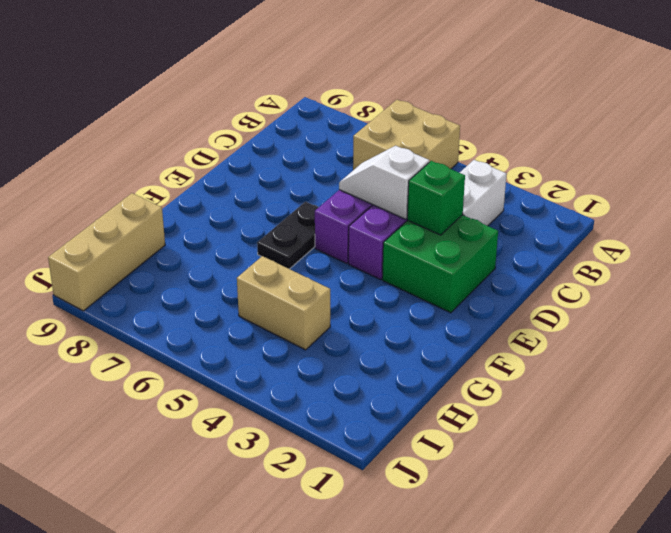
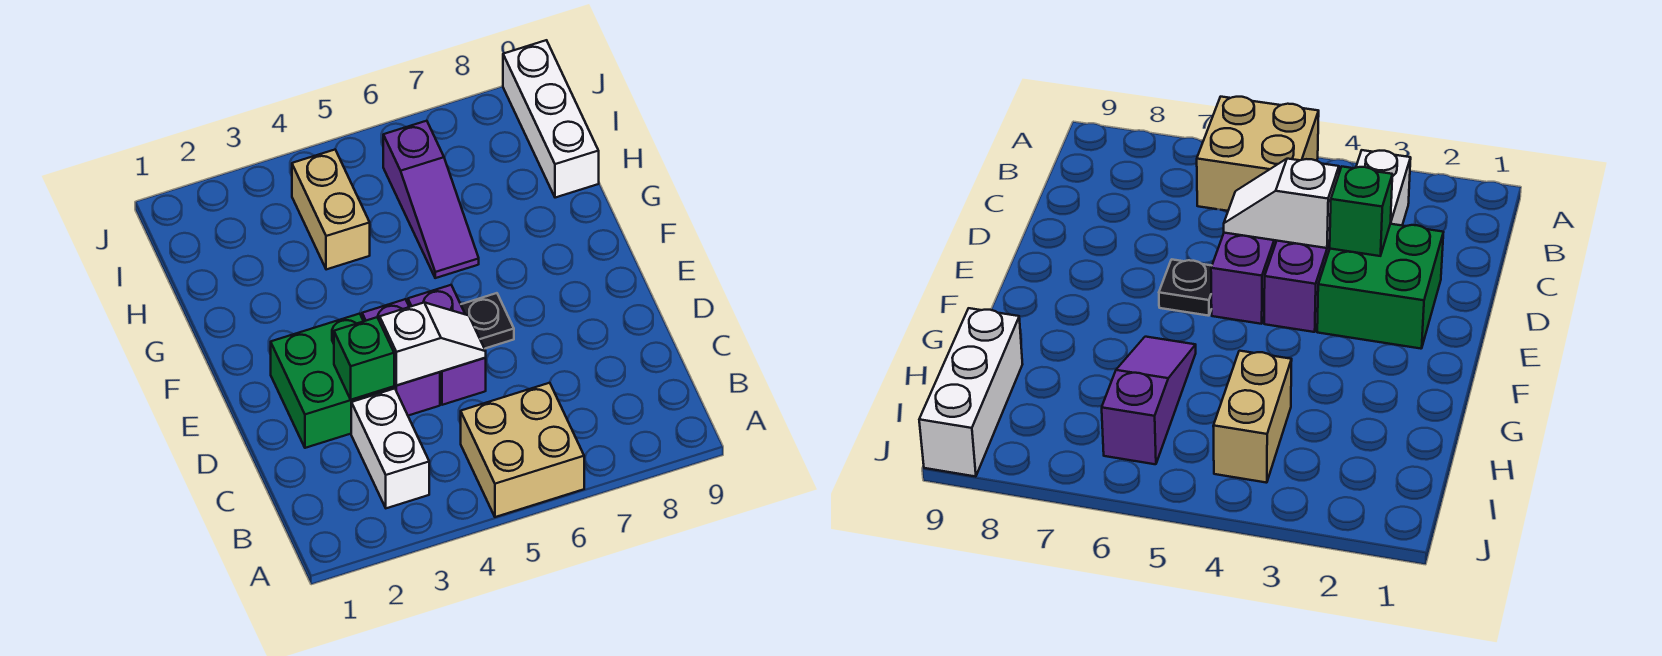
black plate E6:F6 level 1 -> black plate E6 level 1
none -> purple slope G6:I6 level 1 top I
tan brick H4:H5 level 1 -> tan brick H4:I4 level 1
tan brick H9:J9 level 1 -> white brick H9:J9 level 1

